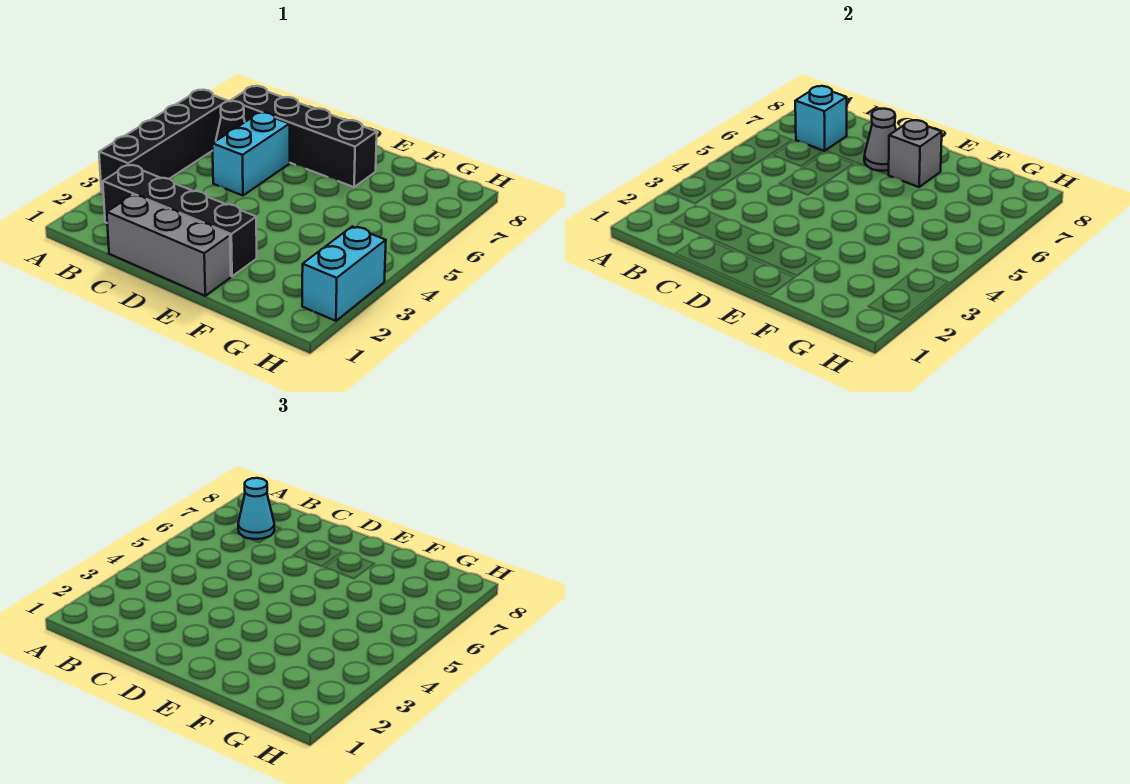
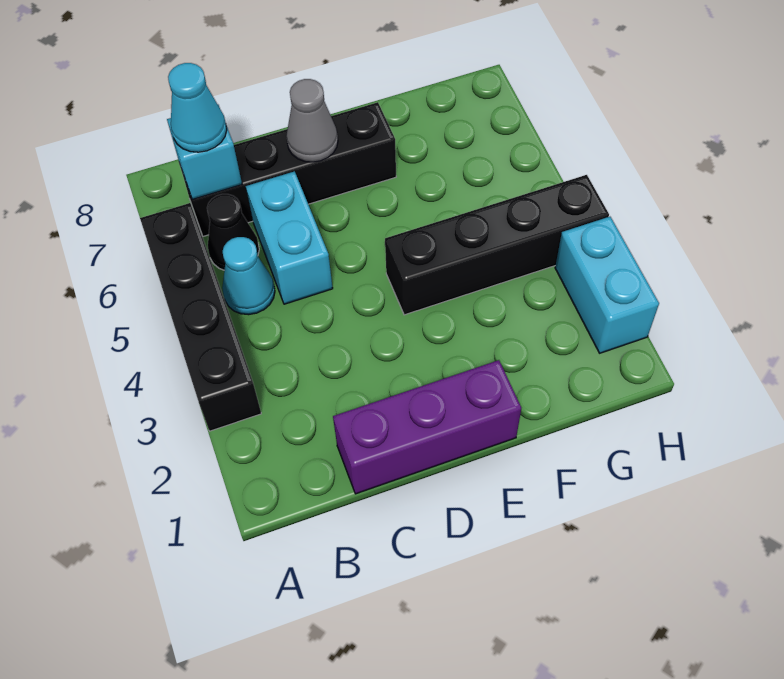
black brick B2:E2 level 1 -> black brick E4:H4 level 1
none -> cyan cone B5 level 1
grey brick C1:E1 level 1 -> purple brick C1:E1 level 1
grey brick E7 level 2 -> none

